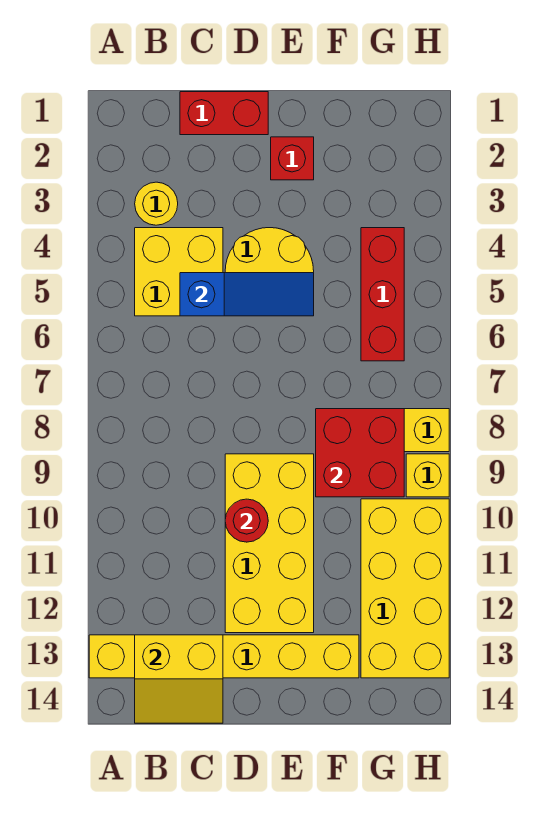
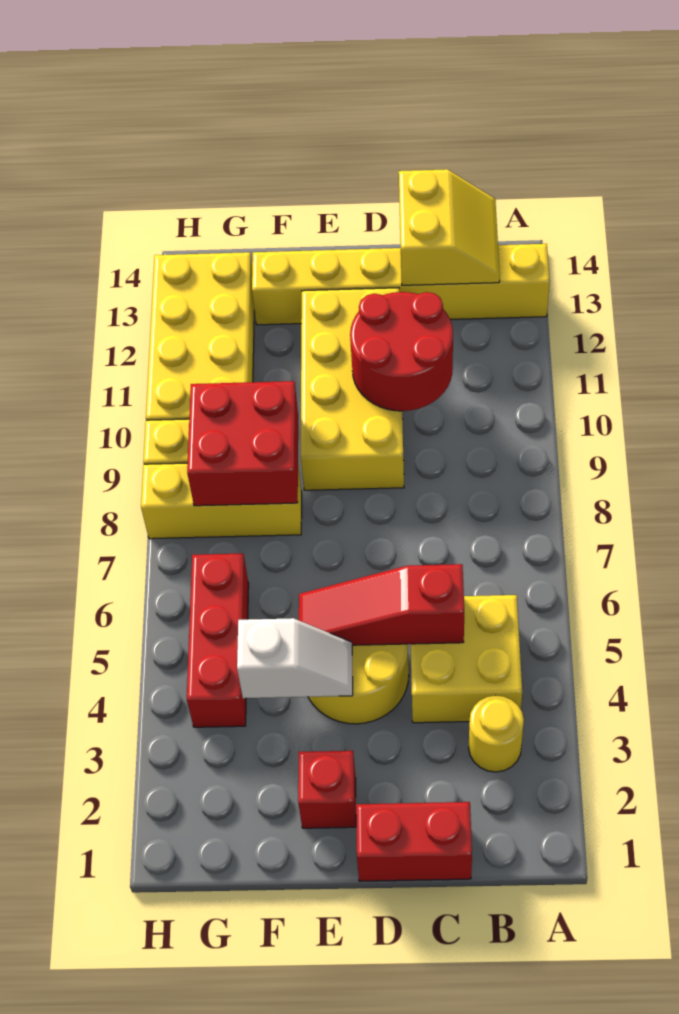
yellow slope B13:C14 level 2 top 13 -> yellow slope B13:C14 level 2 top C
blue slope C5:E5 level 2 top C -> red slope C5:E5 level 2 top C
red round brick D10 level 2 -> red round brick C10:D11 level 2
none -> white slope E4:F4 level 2 top F

